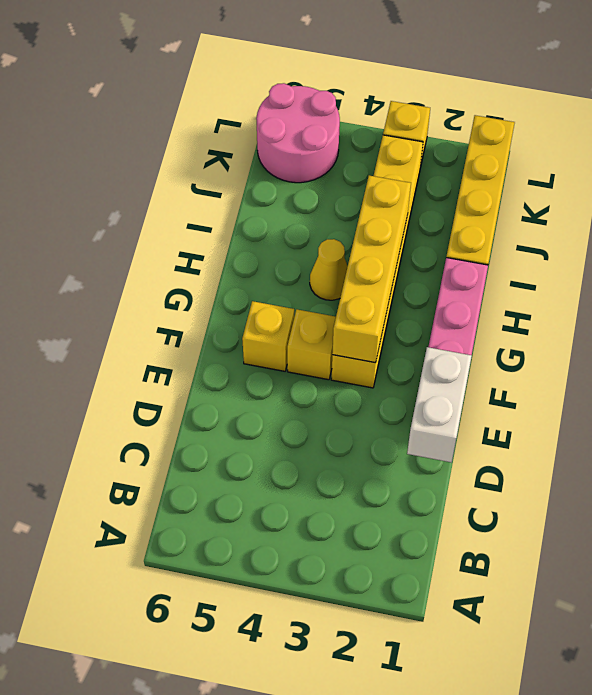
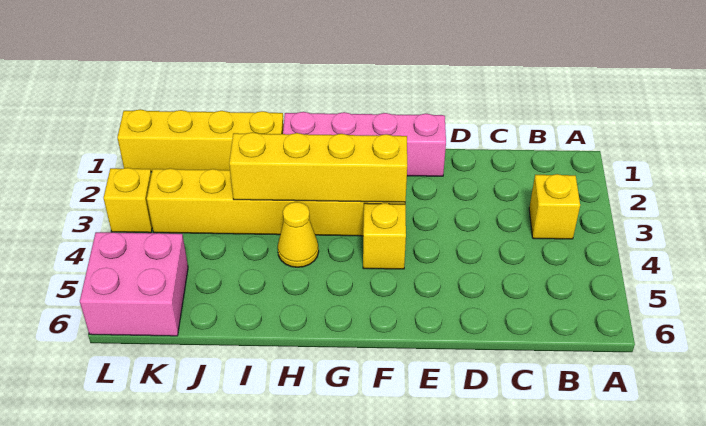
white brick D1:E1 level 2 -> none
yellow brick F5 level 1 -> yellow brick B3 level 1
pink round brick K5:L6 level 1 -> pink brick K5:L6 level 1

